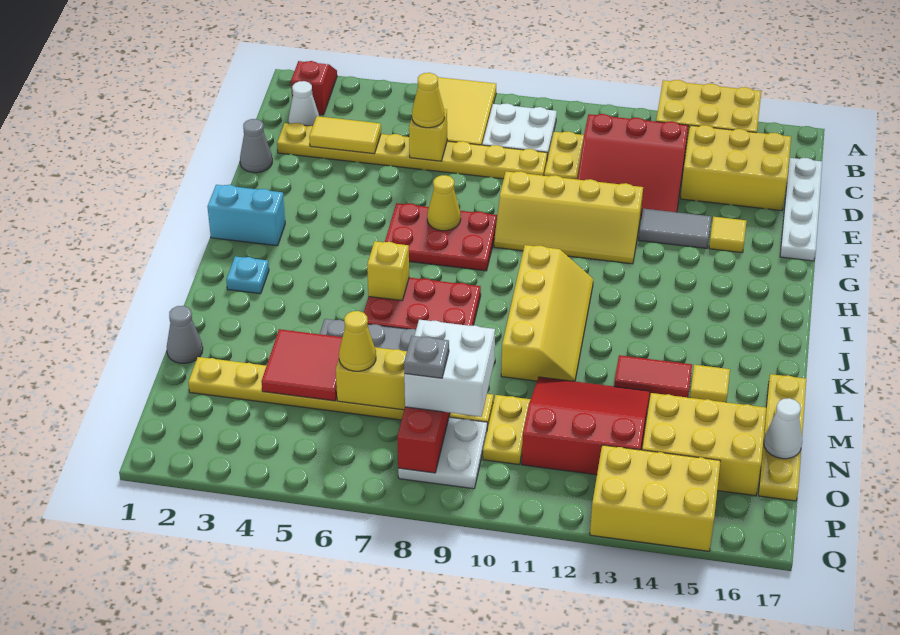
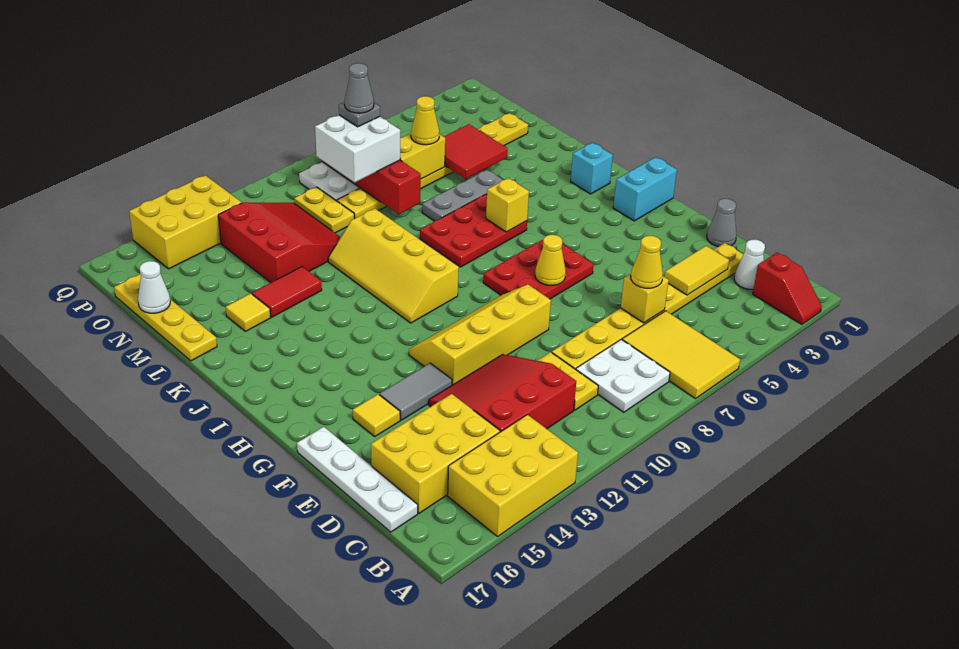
cyan plate J2 level 1 -> cyan brick J2 level 1
grey cone M1 level 1 -> grey cone O8 level 5
red slope M11:O13 level 1 top O -> red slope M11:O13 level 1 top 13
yellow brick N14:O16 level 1 -> none

